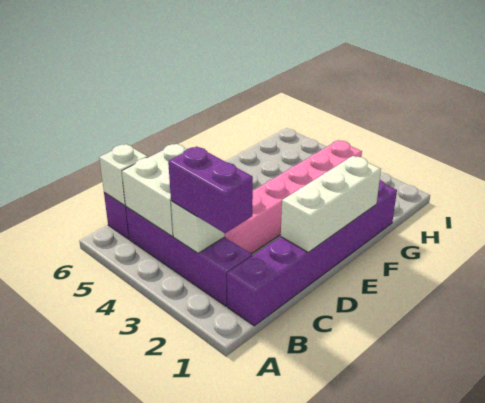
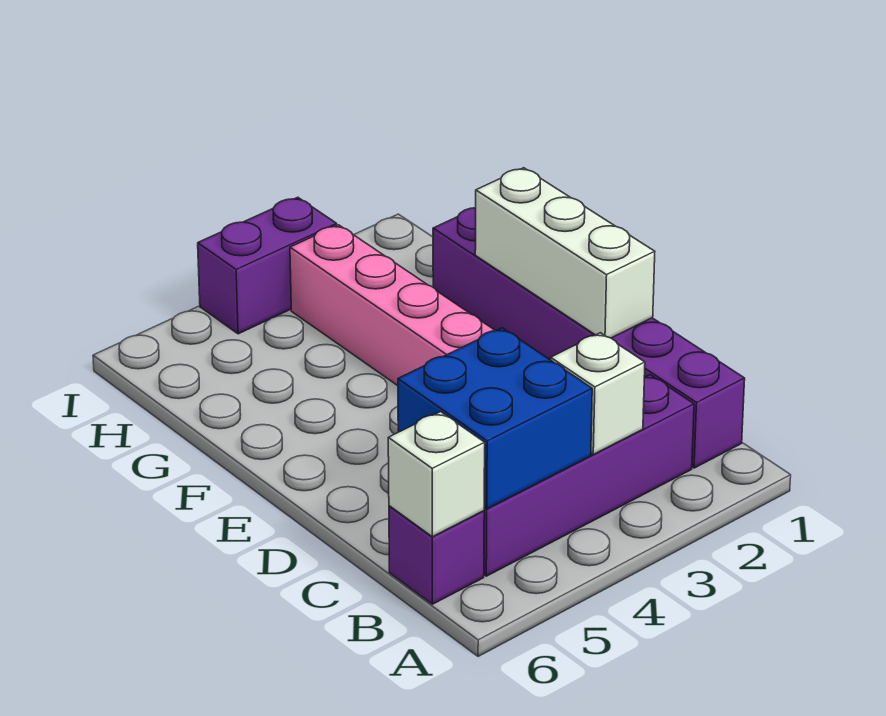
purple brick B2:B3 level 3 -> purple brick I3:I4 level 1
white brick B4:C5 level 2 -> blue brick B4:C5 level 2

